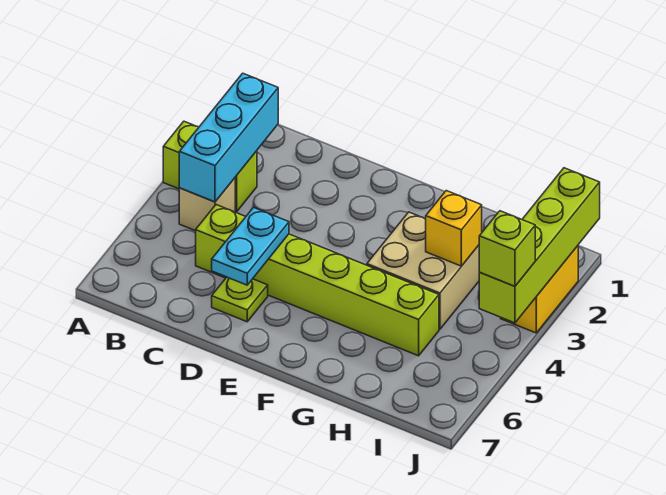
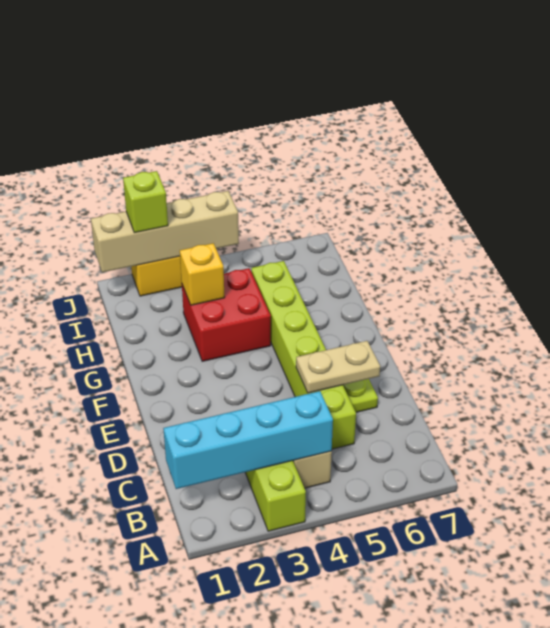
cyan brick B2:B4 level 2 -> cyan brick B1:B4 level 2
cyan plate D5:D6 level 2 -> tan plate D5:D6 level 2
tan brick G3:H4 level 1 -> red brick G3:H4 level 1
lime brick J1:J4 level 2 -> tan brick J1:J4 level 2
lime brick J4 level 3 -> lime brick J2 level 3

